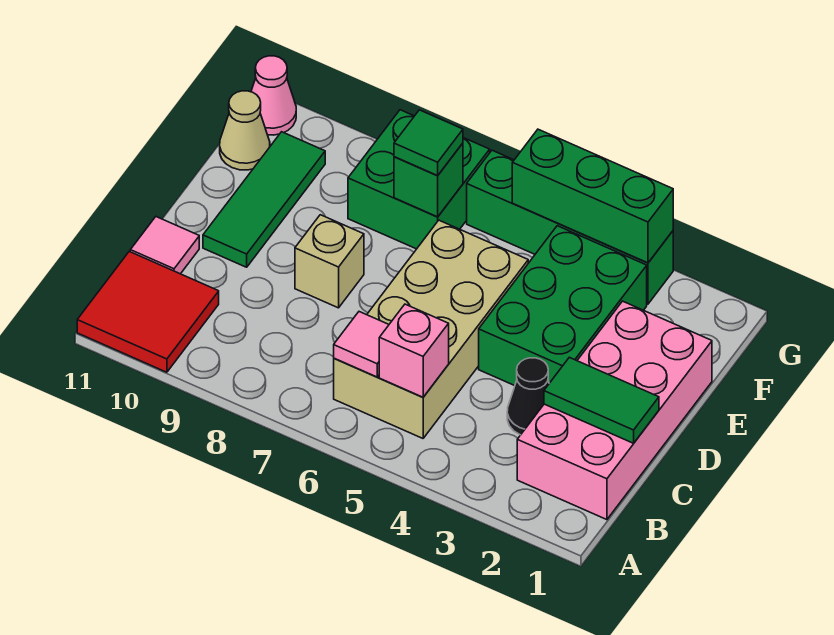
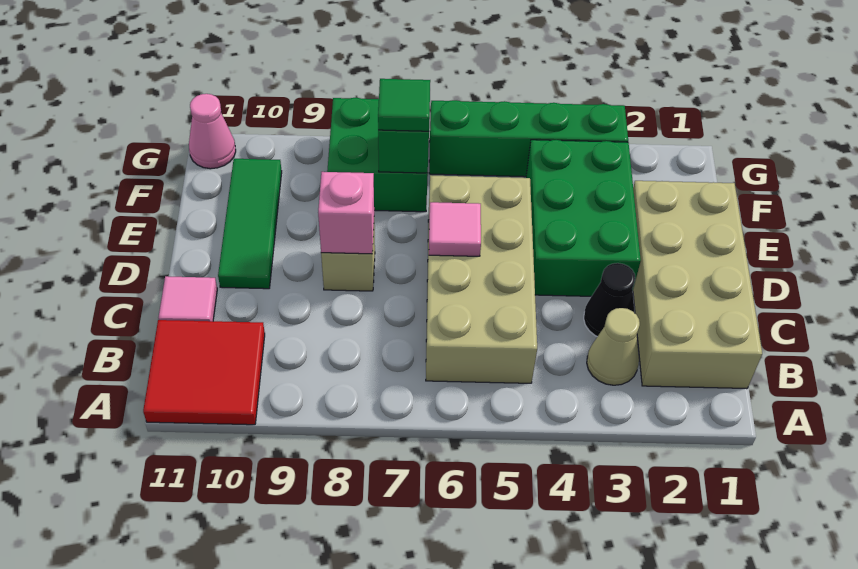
pink brick B1:E2 level 1 -> tan brick B1:E2 level 1
pink brick B5 level 2 -> pink brick D8 level 2
pink tile B6 level 2 -> pink tile D6 level 2
green tile C1:C2 level 2 -> none
tan cone F11 level 1 -> tan cone B3 level 1
green brick G3:G5 level 2 -> none

